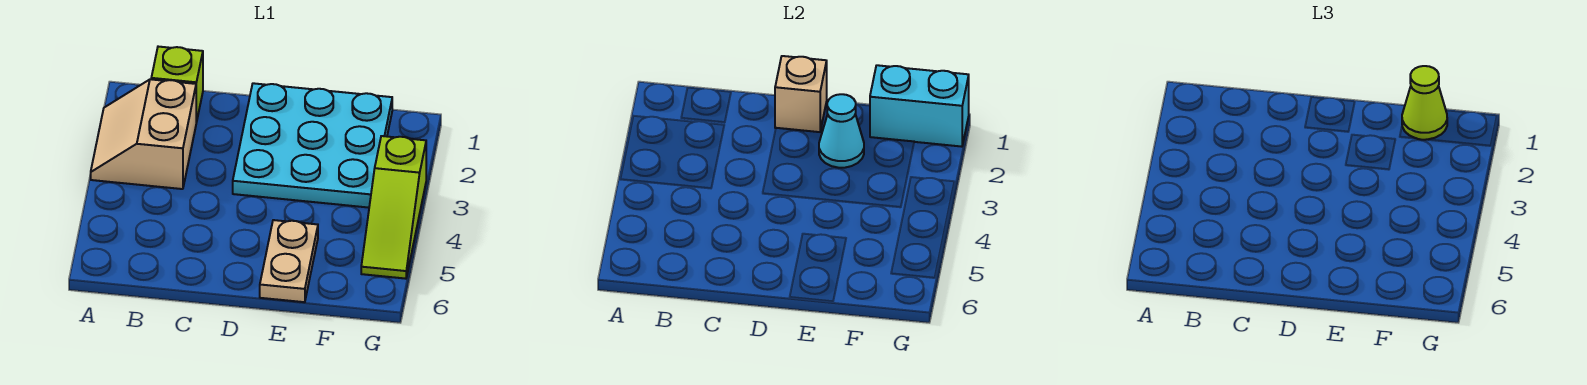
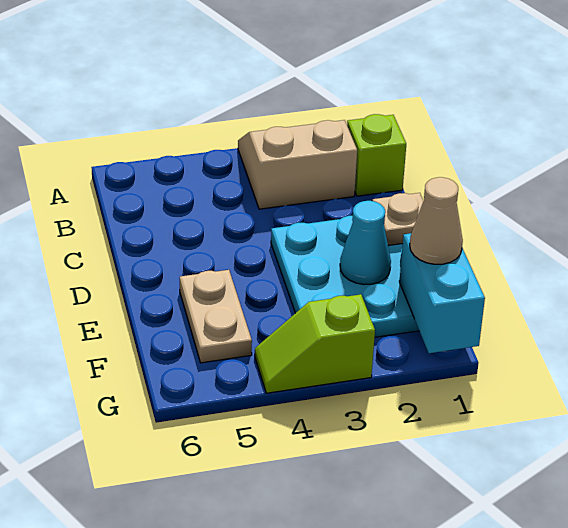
tan brick D1 level 2 -> tan plate D1 level 2
tan plate E5:E6 level 1 -> tan plate E5:F5 level 1
lime cone F1 level 3 -> tan cone F1 level 3
lime slope G3:G5 level 1 top 3 -> lime slope G3:G4 level 1 top 3

